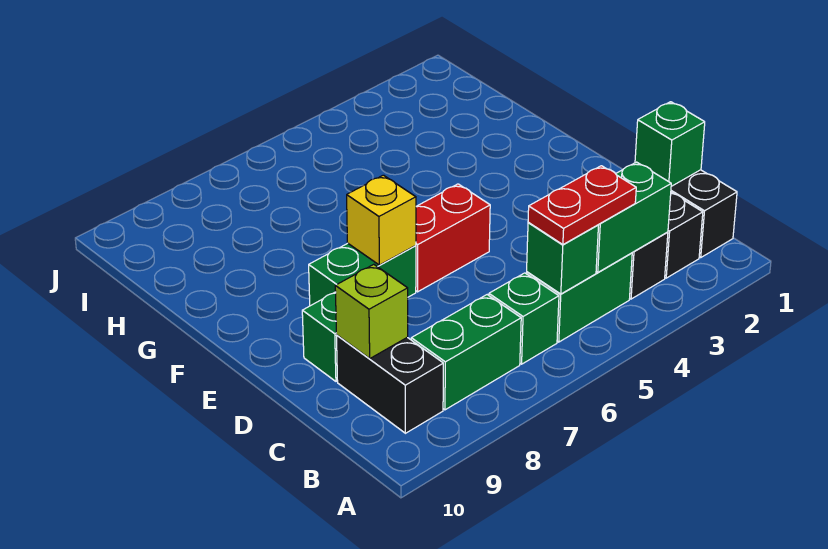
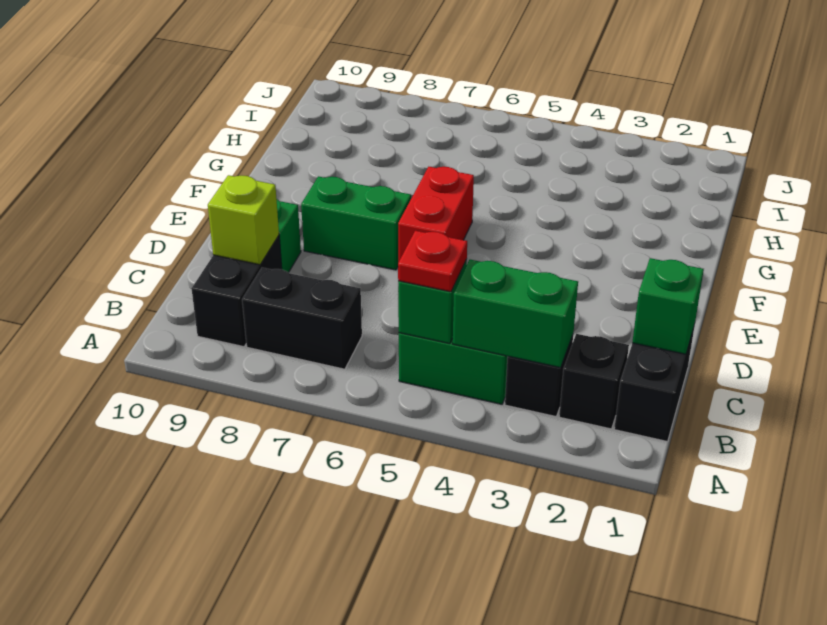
red plate B4:B5 level 3 -> red plate B5 level 3
green brick B6 level 1 -> none
green brick B7:B8 level 1 -> black brick B7:B8 level 1
red brick E5:E6 level 1 -> red brick E6:F6 level 1
yellow brick E7 level 2 -> none

